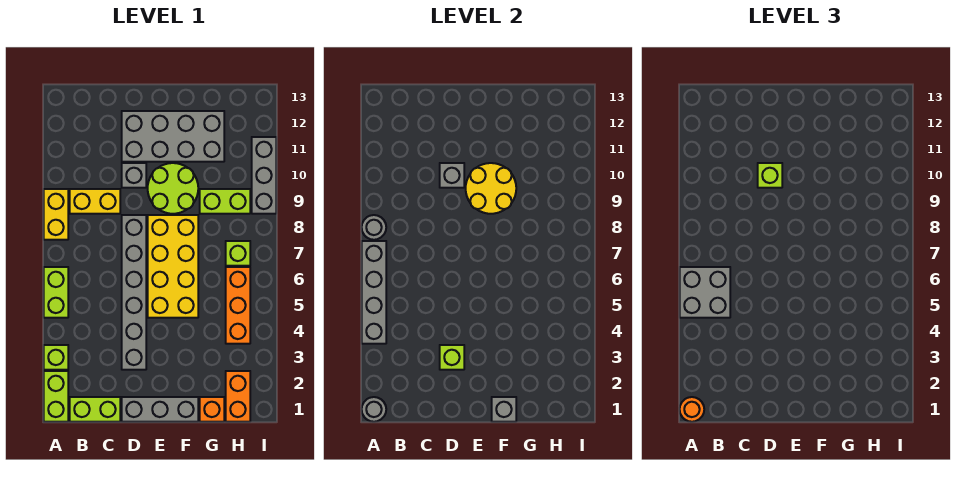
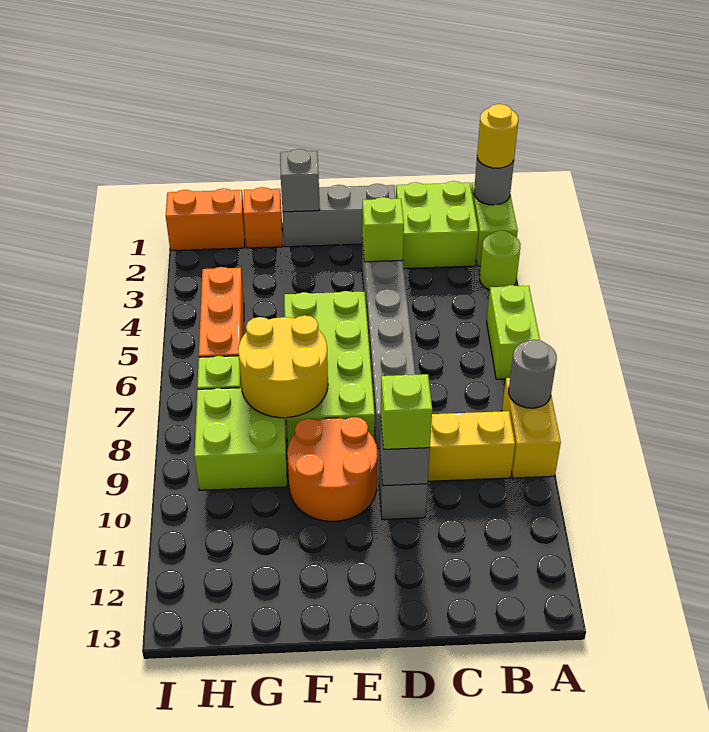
orange round brick A1 level 3 -> yellow round brick A1 level 3
lime brick A3 level 1 -> lime round brick A3 level 1
grey brick A4:A7 level 2 -> none
grey brick A5:B6 level 3 -> none
lime brick B1:C1 level 1 -> lime brick B1:C2 level 1
grey brick D11:G12 level 1 -> none
yellow brick E5:F8 level 1 -> lime brick E5:F8 level 1
lime round brick E9:F10 level 1 -> orange round brick E9:F10 level 1
yellow round brick E9:F10 level 2 -> yellow round brick F7:G8 level 2
lime brick G9:H9 level 1 -> lime brick G8:H9 level 1
orange brick H1:H2 level 1 -> orange brick H1:I1 level 1
grey brick I9:I11 level 1 -> none

